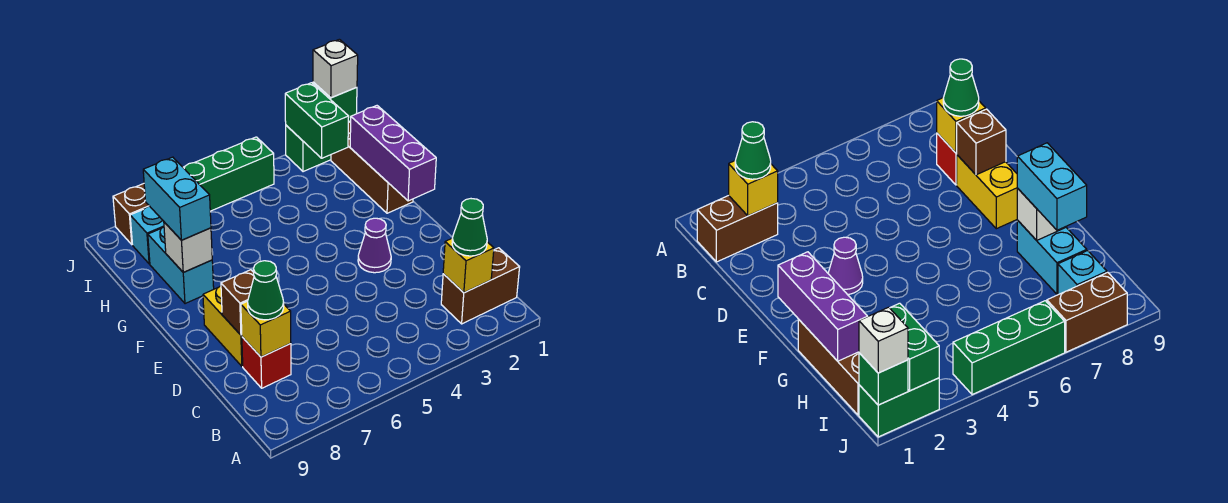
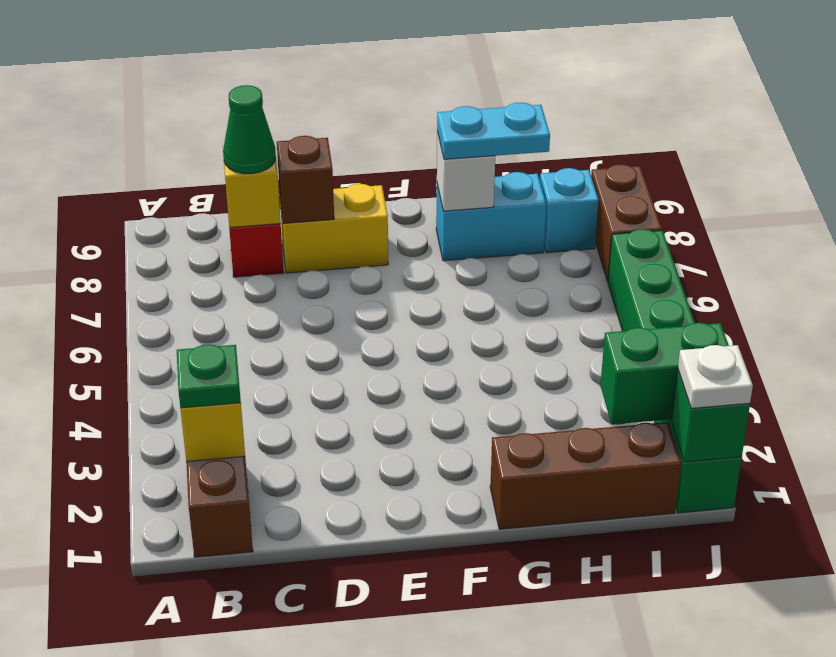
green cone B2 level 3 -> green plate B2 level 3
purple cone E3 level 1 -> none
purple brick F1:H1 level 2 -> none
cyan brick G8:H8 level 3 -> cyan plate G8:H8 level 3
white brick J1 level 3 -> white plate J1 level 3

